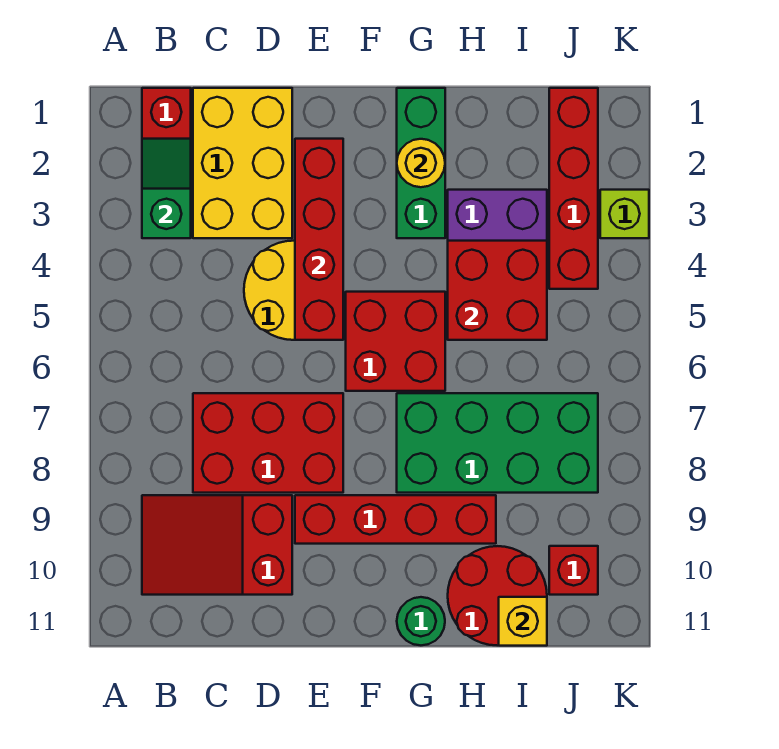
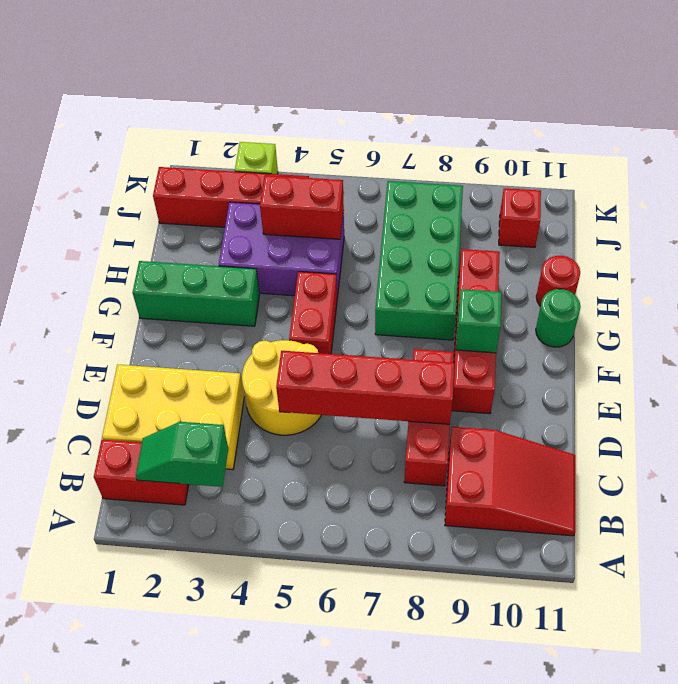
red slope B9:D10 level 1 top D -> red slope B9:C11 level 1 top 9
red brick C7:E8 level 1 -> red brick C8:E8 level 1
red brick E2:E5 level 2 -> red brick D5:D8 level 2
red brick F5:G6 level 1 -> red brick F5:G5 level 1
none -> green brick F9 level 2
yellow round brick G2 level 2 -> none
red brick H4:I5 level 2 -> red brick I4:I5 level 2
red round brick H10:I11 level 1 -> red round brick H11 level 1
yellow brick I11 level 2 -> none

